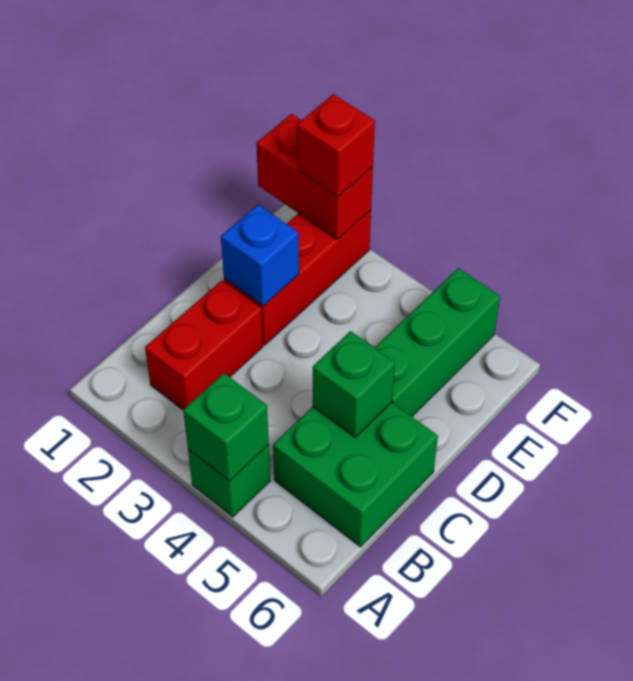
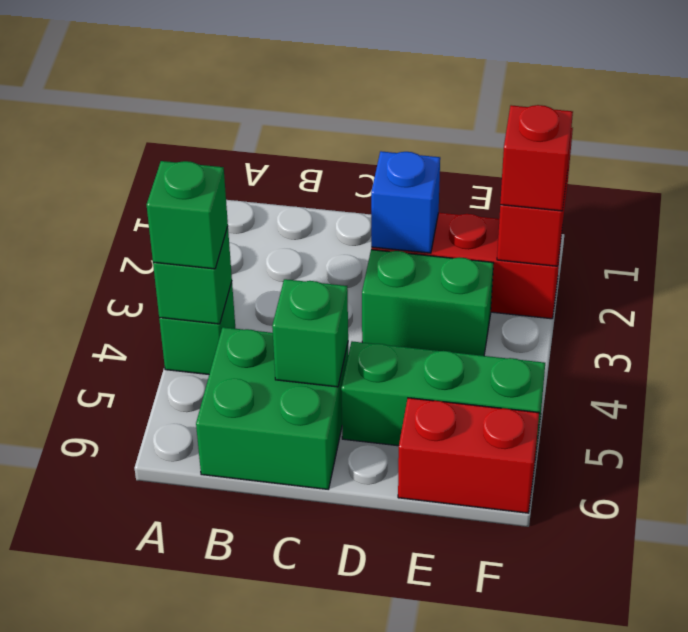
none -> green brick A4 level 3
red brick B2:C2 level 1 -> red brick E6:F6 level 1
none -> green brick D3:E3 level 1

